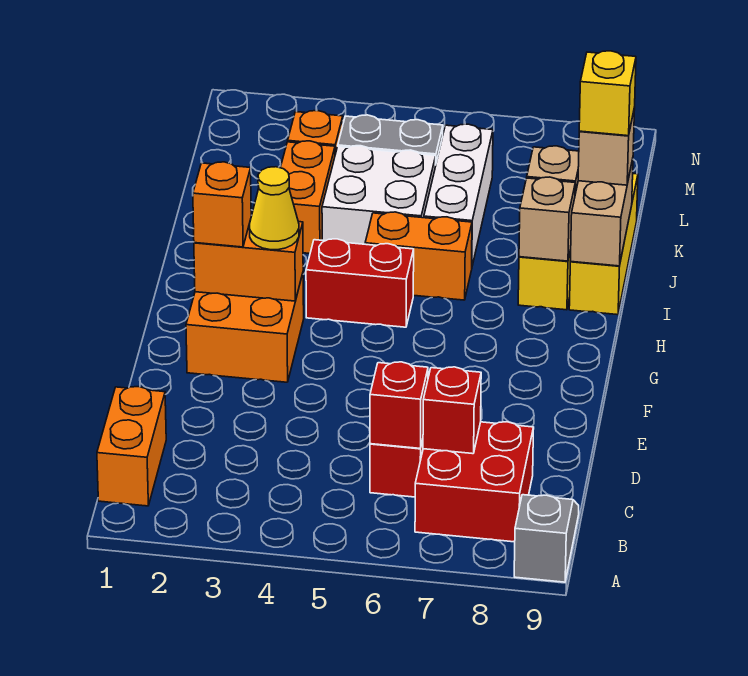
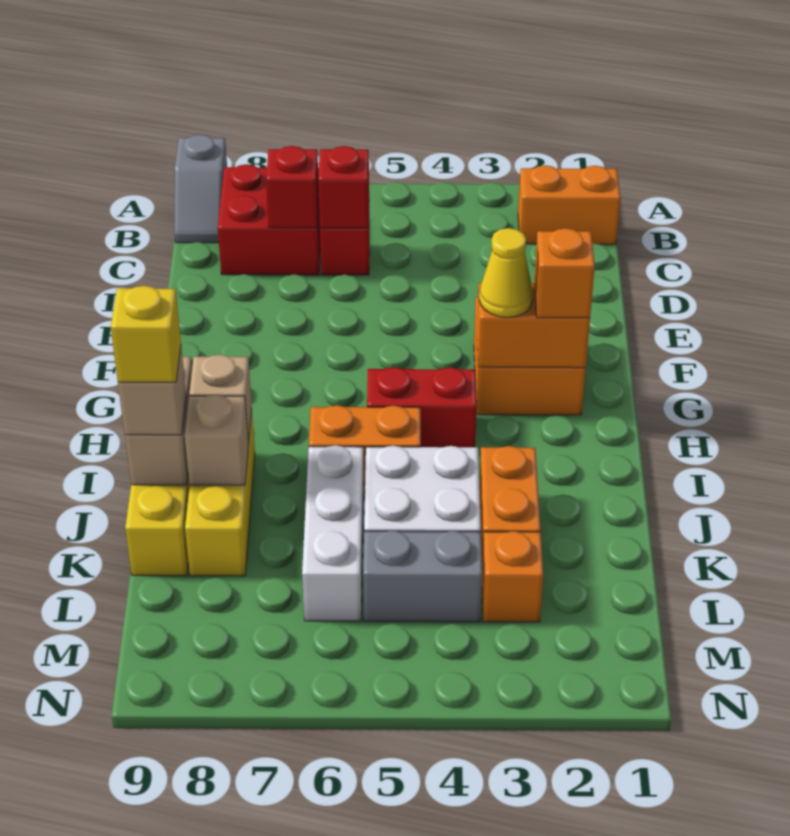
orange brick B1:C1 level 1 -> orange brick B1:B2 level 1

